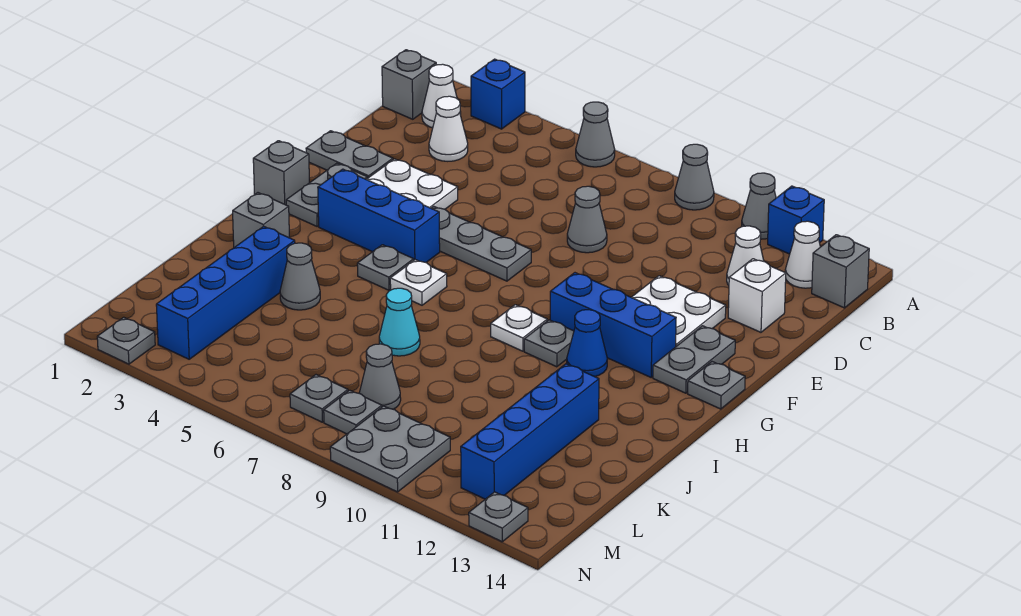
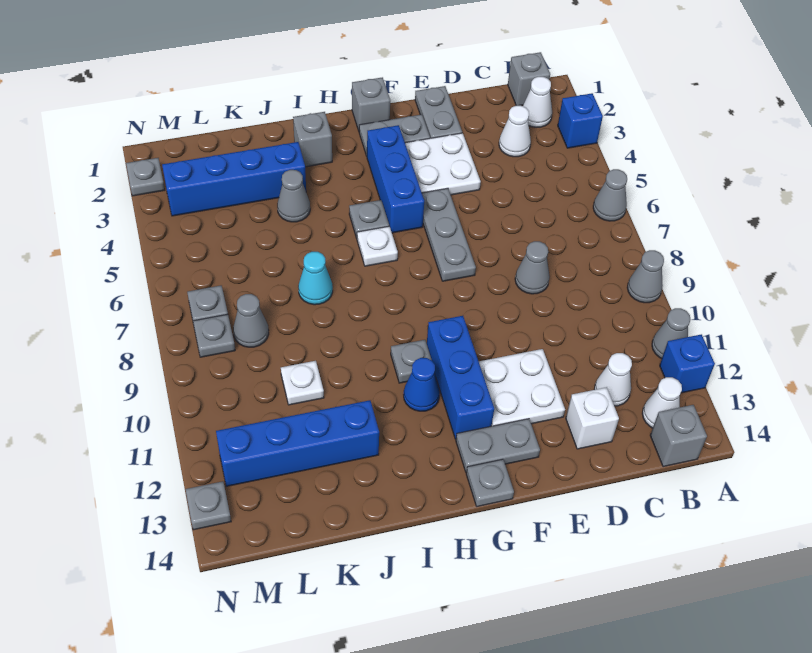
white plate H9 level 1 -> white plate K10 level 1
grey plate M9:N10 level 1 -> none

